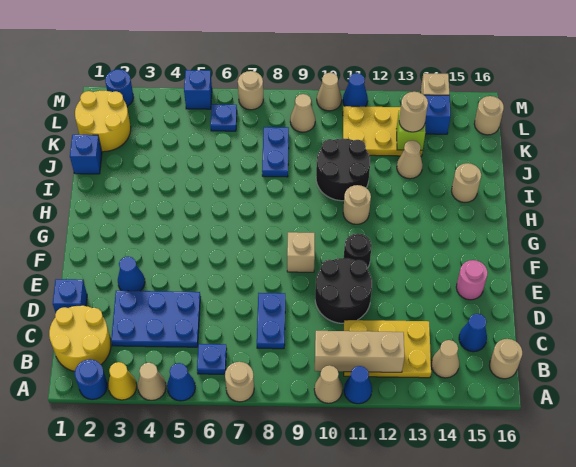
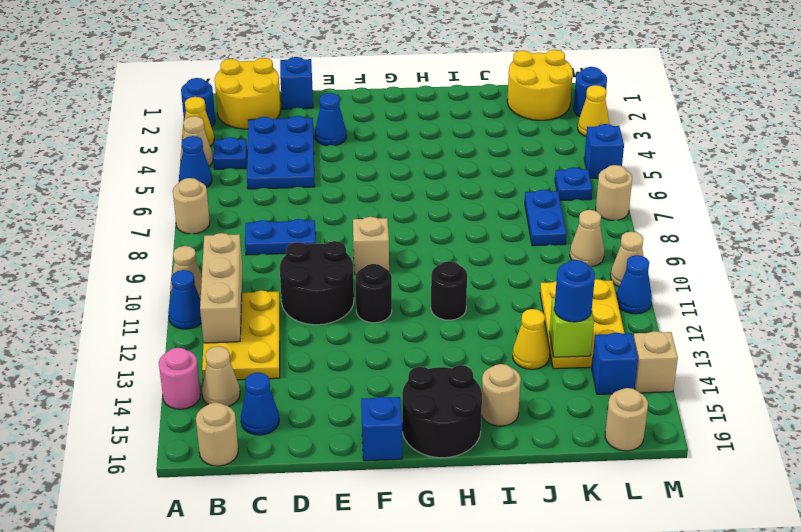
blue plate B6 level 1 -> blue plate B4 level 1
pink round brick E15 level 1 -> pink round brick A14 level 1
tan round brick H11 level 1 -> black round brick H11 level 1
black round brick I10:J11 level 1 -> black round brick G15:H16 level 1
blue brick J1 level 1 -> blue brick F16 level 1
blue plate J8:K8 level 1 -> blue plate K7:K8 level 1
tan cone J13 level 1 -> yellow cone J13 level 1
tan round brick K13 level 3 -> blue round brick K13 level 3
none -> yellow cone M3 level 1

